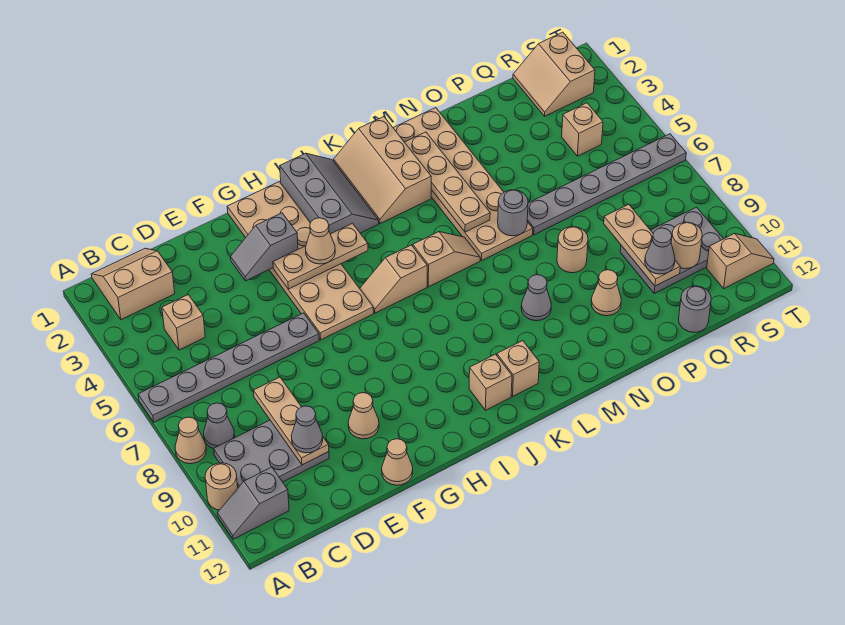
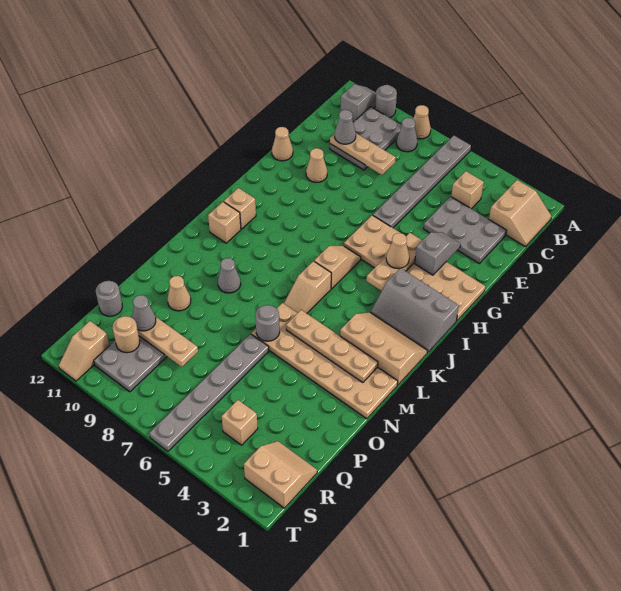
tan round brick A10 level 1 -> grey round brick A10 level 1
none -> grey plate D2:E4 level 1
tan round brick O8 level 1 -> none

